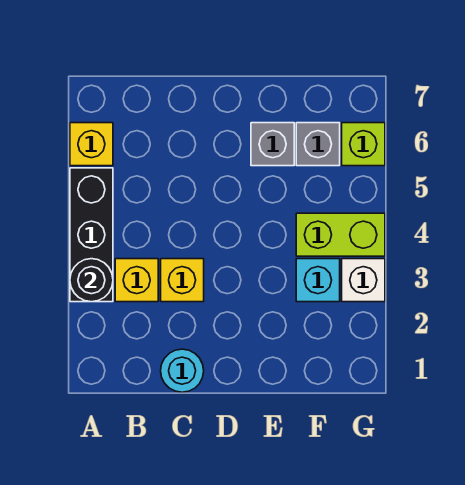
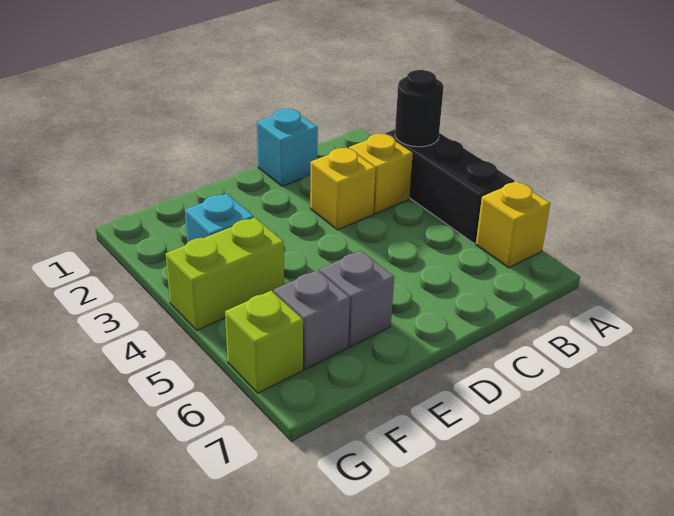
cyan round brick C1 level 1 -> cyan brick C1 level 1
white brick G3 level 1 -> none

